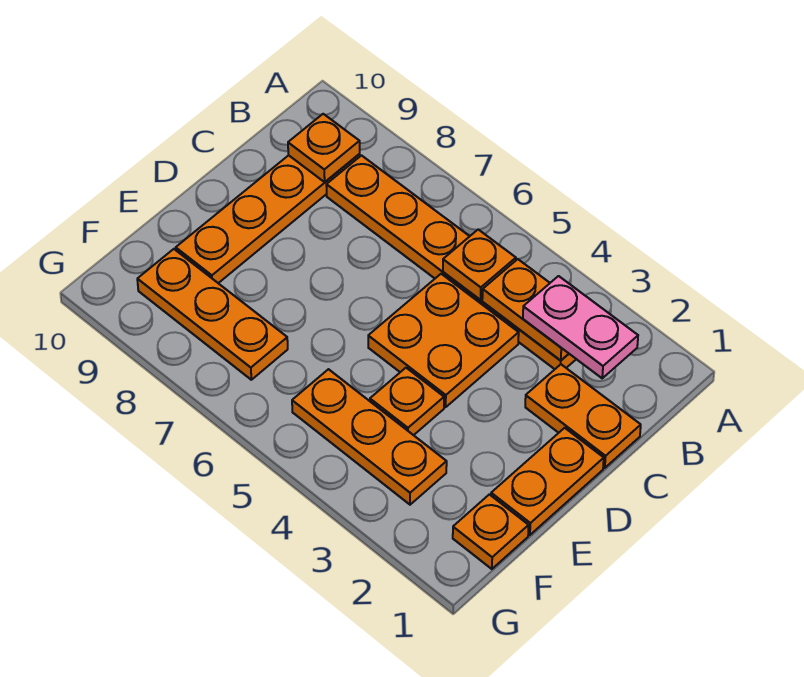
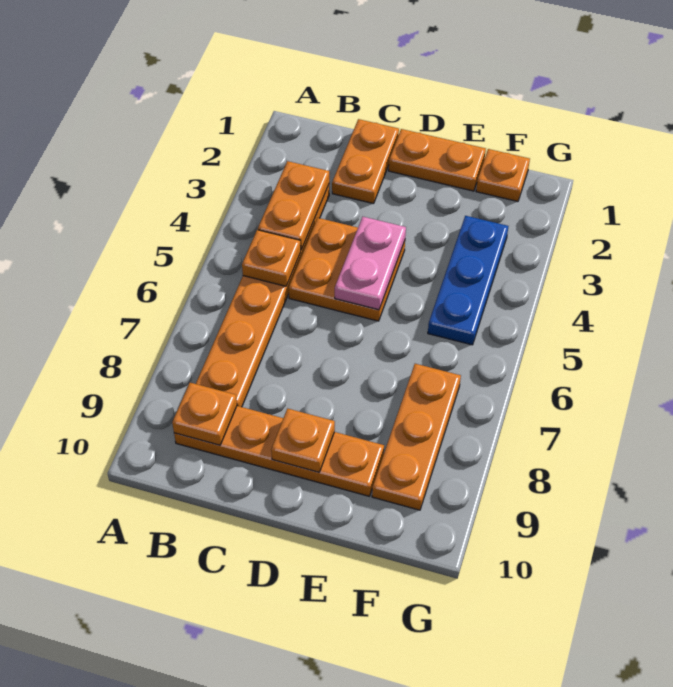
pink plate B2:B3 level 3 -> pink plate D4:D5 level 2
orange plate E4 level 1 -> orange plate D9 level 2
orange plate F3:F5 level 1 -> blue plate F3:F5 level 1

